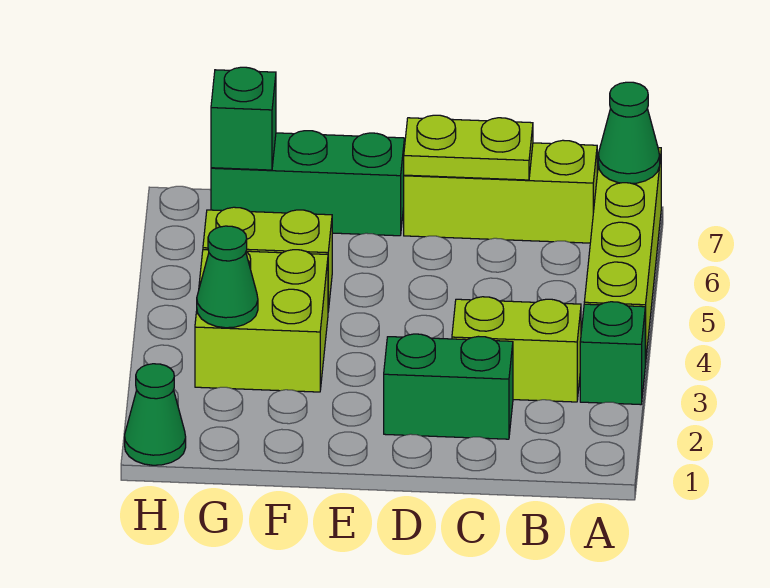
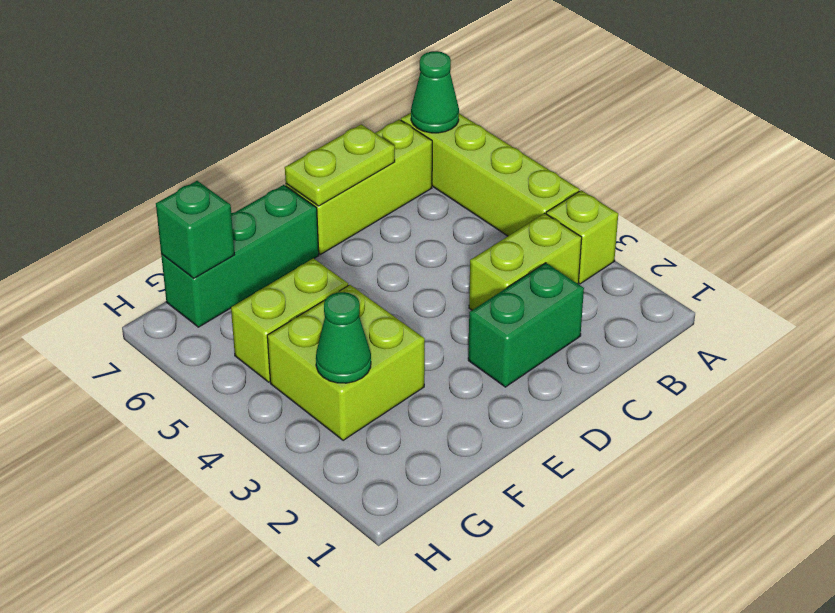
green brick A3 level 1 -> lime brick A3 level 1
green cone H1 level 1 -> none

